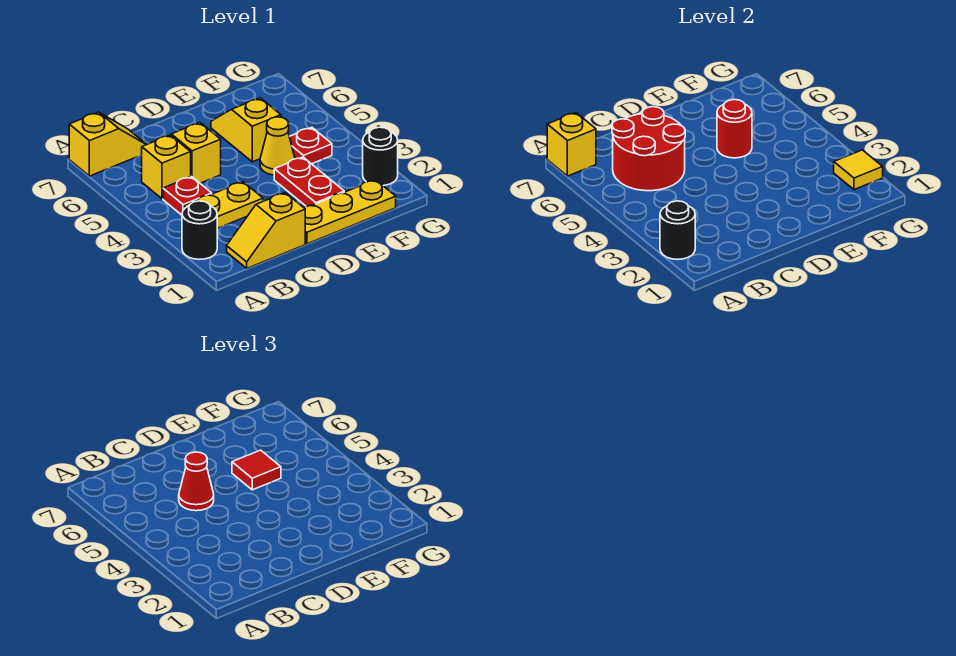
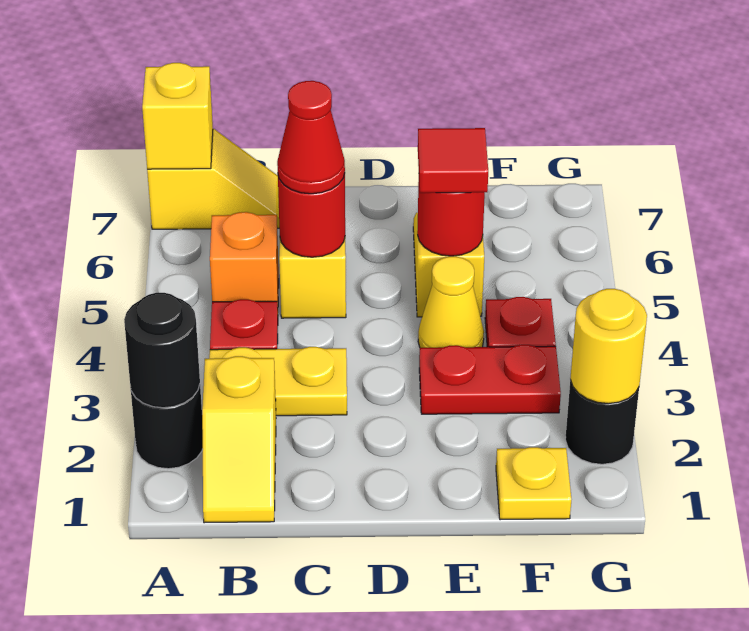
yellow slope B1:C1 level 1 top C -> yellow slope B1:B2 level 1 top 2
yellow brick B5 level 1 -> orange brick B5 level 1
red round brick B5:C6 level 2 -> red round brick C5 level 2
yellow plate D1:F1 level 1 -> yellow plate F1 level 1
red plate E2:E3 level 1 -> red plate E3:F3 level 1
yellow tile G2 level 2 -> yellow round brick G2 level 2

